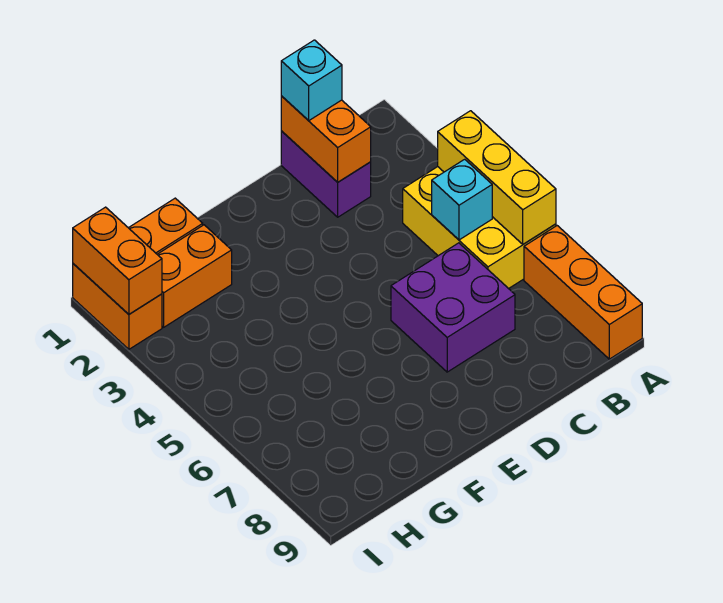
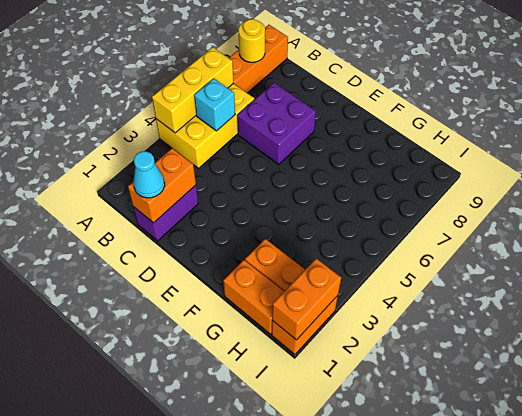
none -> yellow round brick A8 level 2
cyan brick C1 level 3 -> cyan cone C1 level 3

